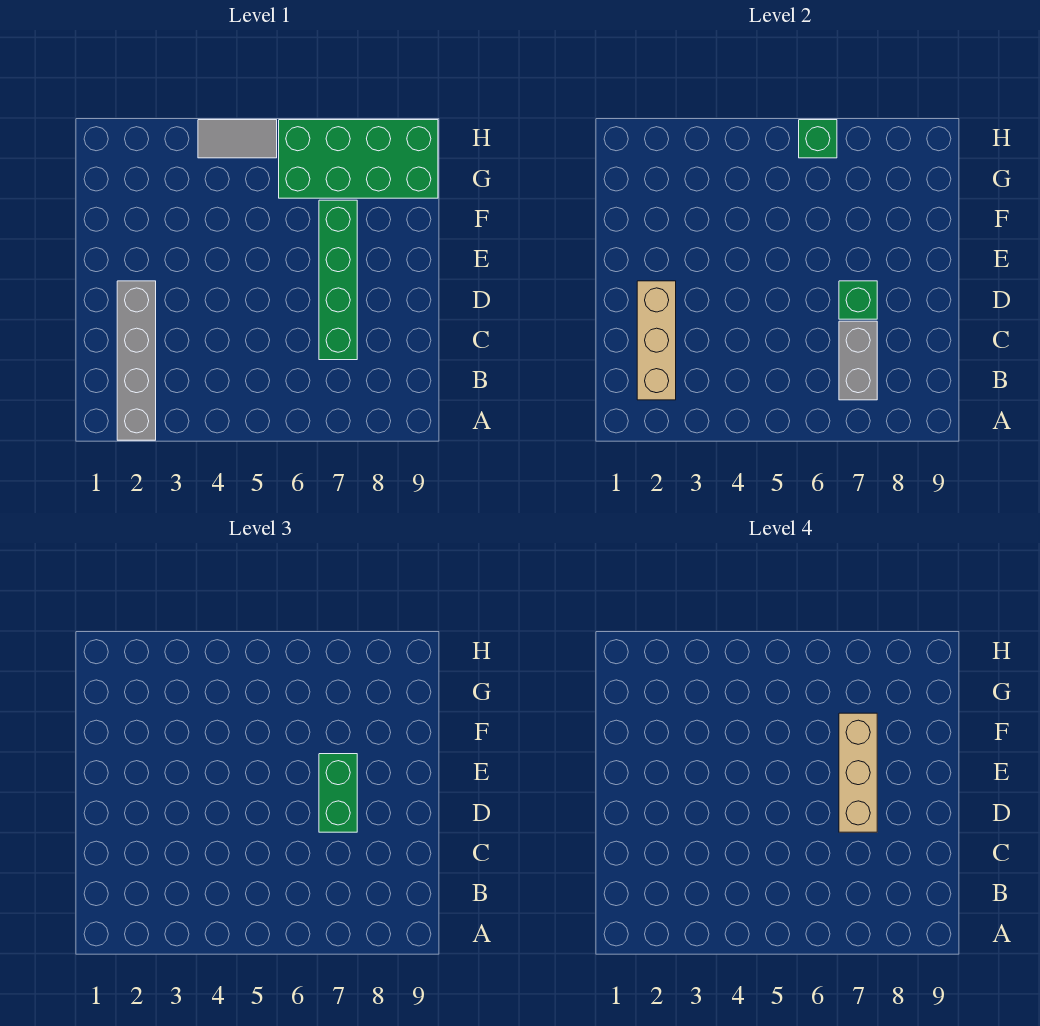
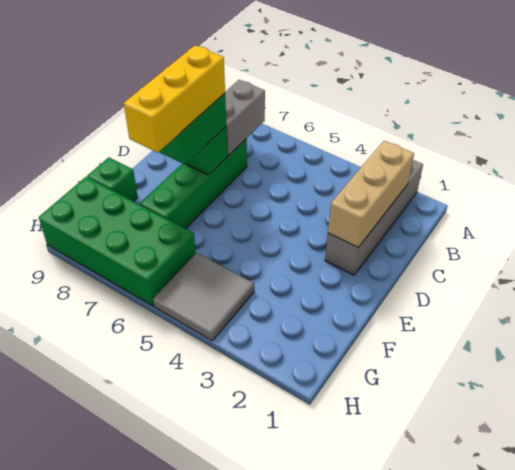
tan brick D7:F7 level 4 -> yellow brick D7:F7 level 4
grey tile H4:H5 level 1 -> grey tile G4:H5 level 1
green brick H6 level 2 -> green brick F9 level 1

